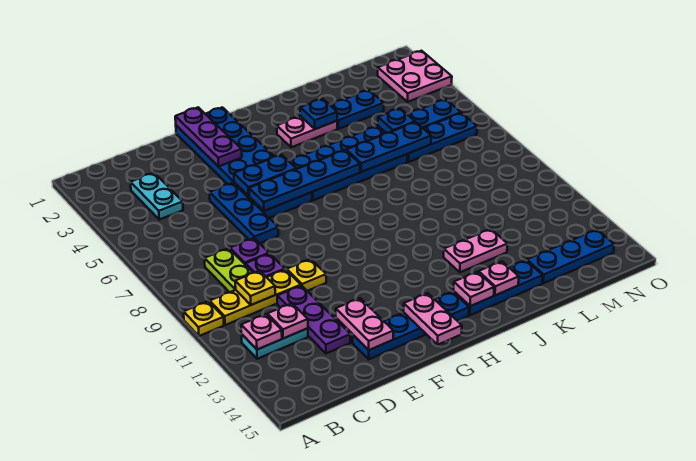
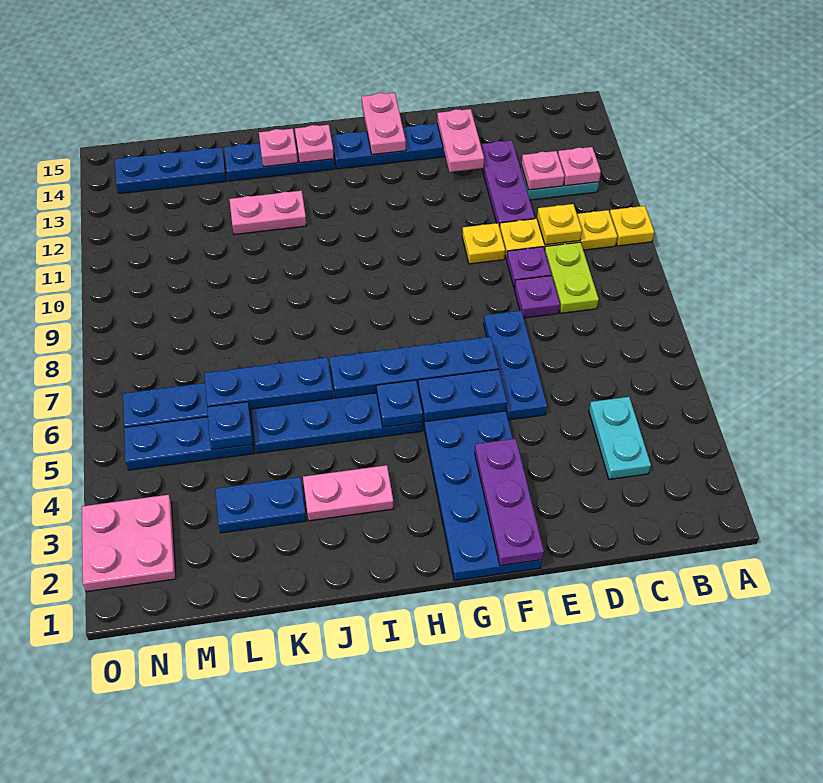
blue plate J3 level 2 -> blue plate H5 level 2

